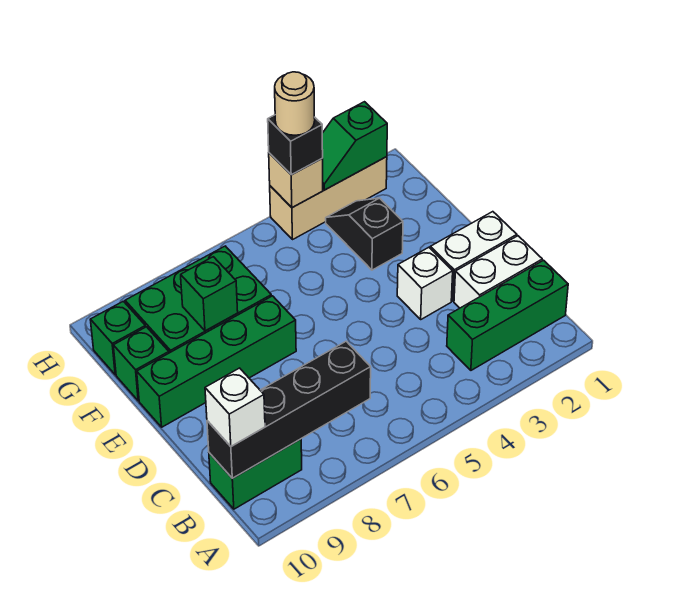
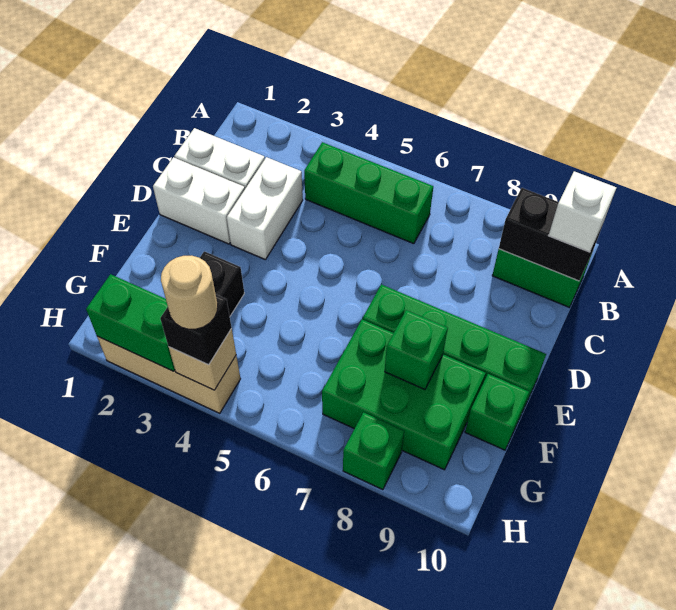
green brick B1:B3 level 1 -> green brick B4:B6 level 1
black brick B7:B10 level 2 -> black brick B9:B10 level 2
white brick D3 level 1 -> white brick C3:D3 level 1
green brick G10 level 1 -> green brick H8 level 1
green slope H2:H3 level 2 top 2 -> green brick H2:H3 level 2

